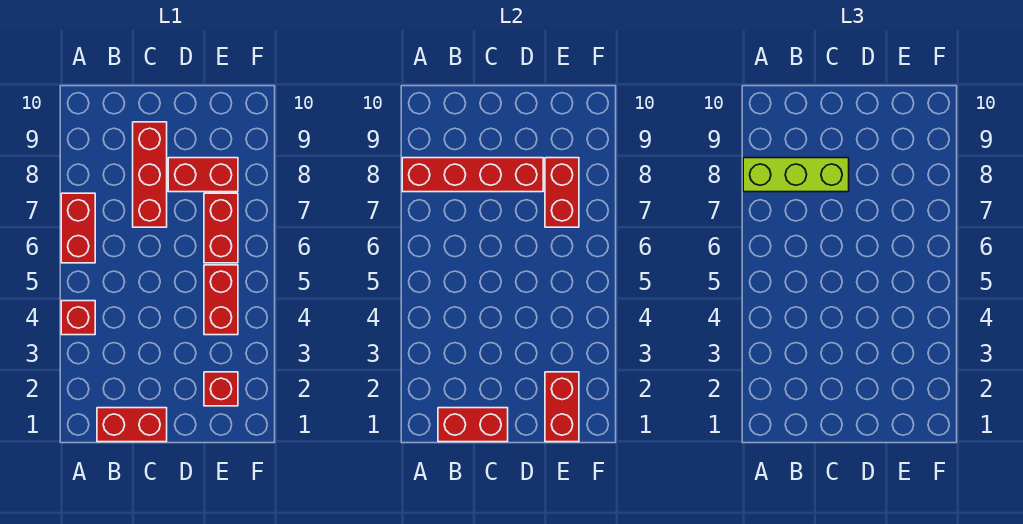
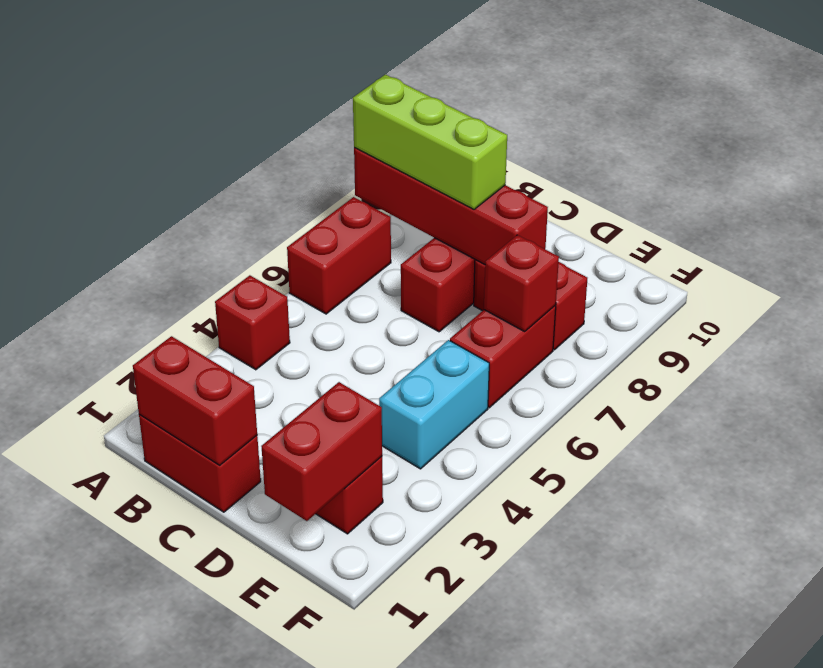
red brick E4:E5 level 1 -> cyan brick E4:E5 level 1
red brick E7:E8 level 2 -> red brick E7 level 2

